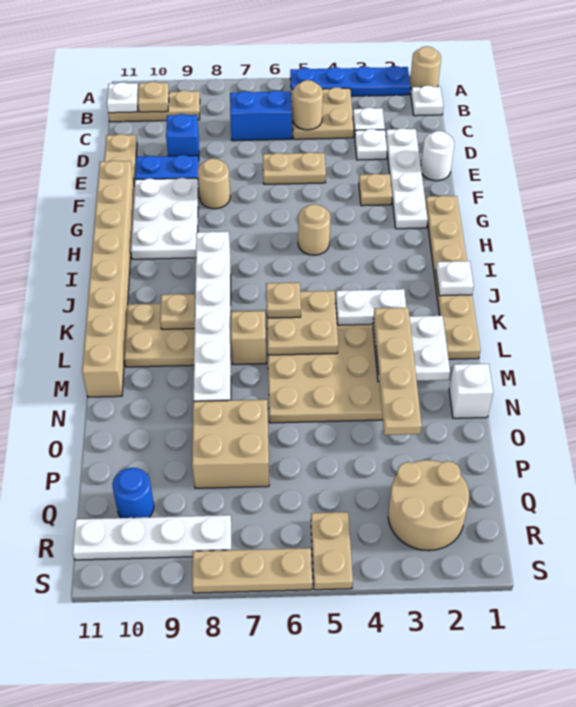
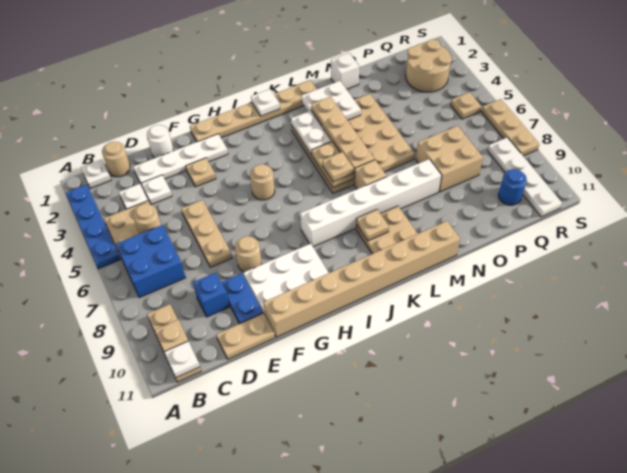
tan round brick A1 level 1 -> tan round brick C1 level 1
blue brick C6:C7 level 1 -> blue brick B6:C7 level 1
tan plate E5:E6 level 1 -> tan plate E5:E7 level 1
tan plate L3:O3 level 3 -> tan plate L3:L6 level 3
tan plate R5:S5 level 1 -> tan plate R5 level 1

